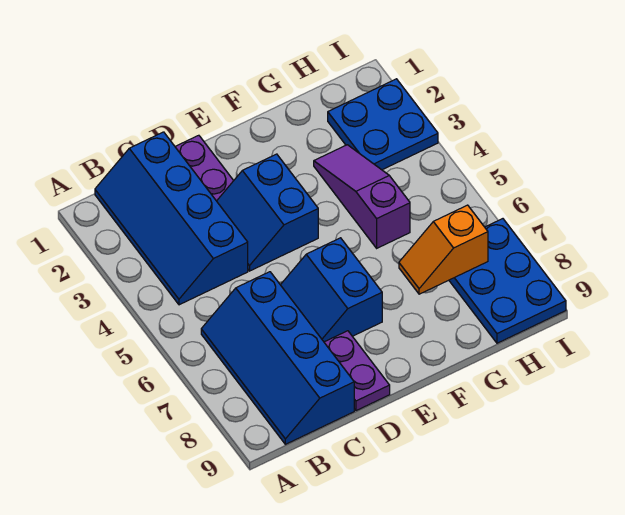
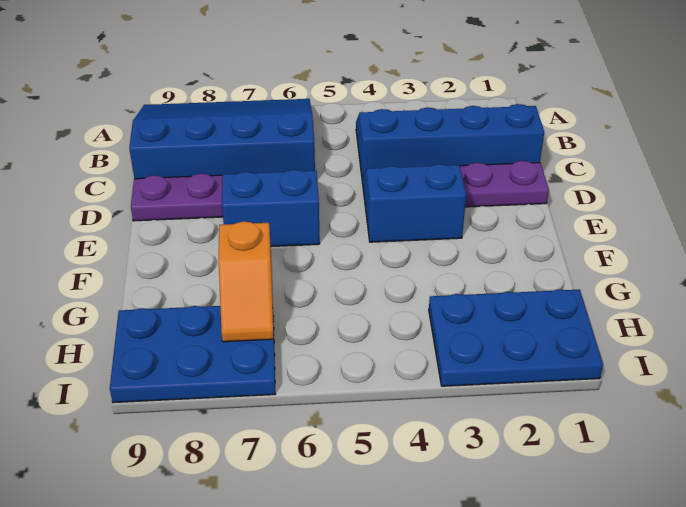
blue slope B6:C9 level 1 top C -> blue slope A6:C9 level 1 top C
purple slope G3:G5 level 1 top 5 -> none
orange slope G7:H7 level 2 top H -> orange slope G7:H7 level 2 top G
blue plate H2:I3 level 1 -> blue plate H1:I3 level 1

